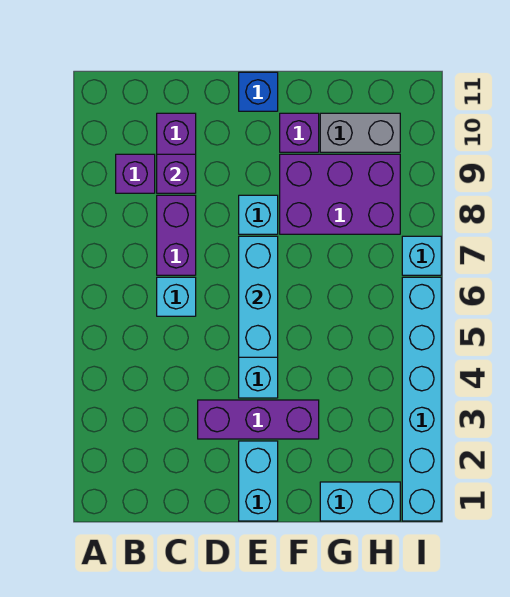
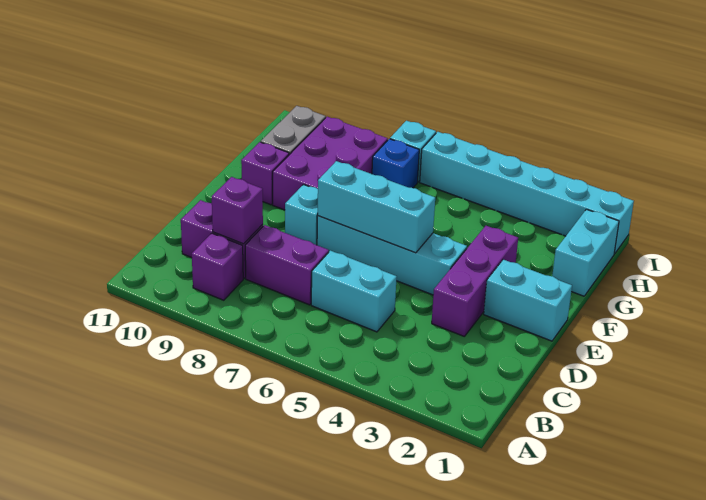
cyan brick C6 level 1 -> cyan brick C5:C6 level 1
blue brick E11 level 1 -> blue brick H7 level 1

